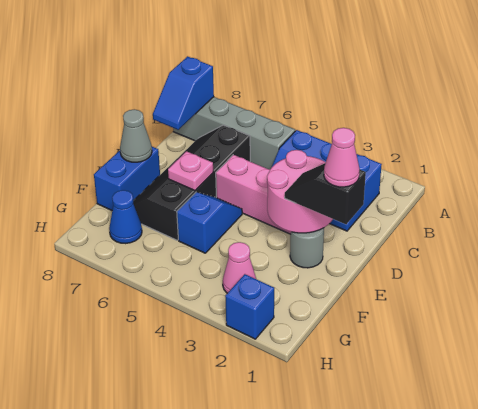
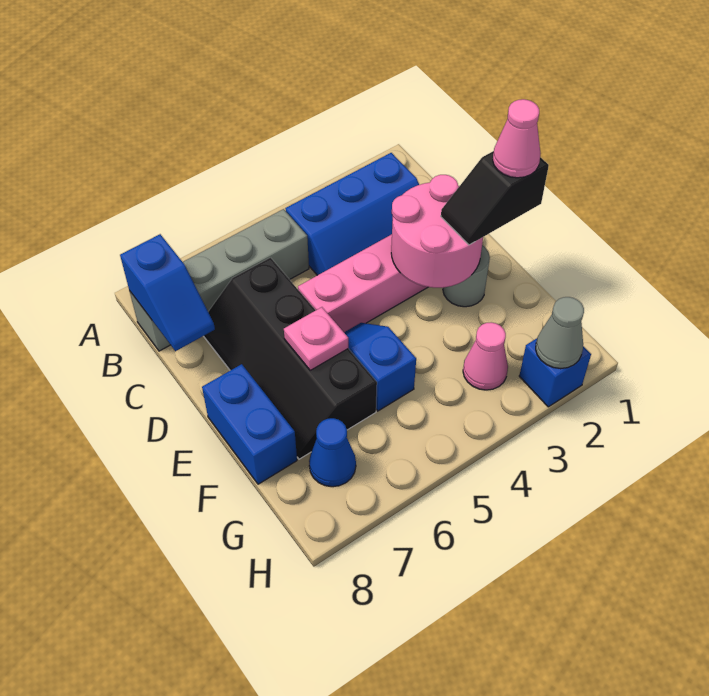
grey cone E8 level 2 -> grey cone H2 level 2

